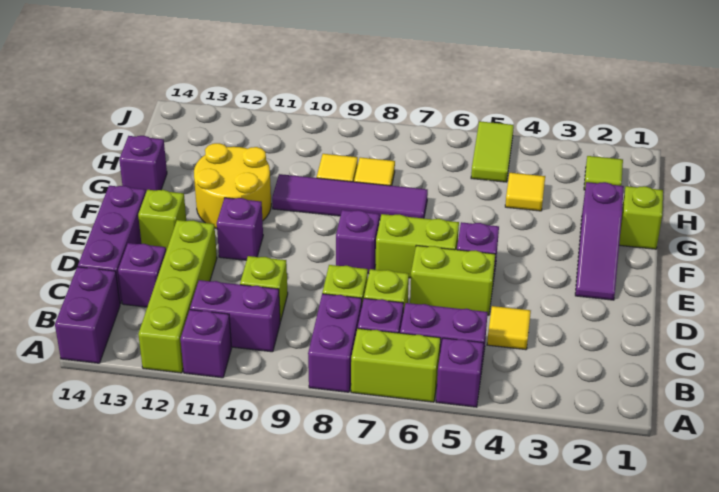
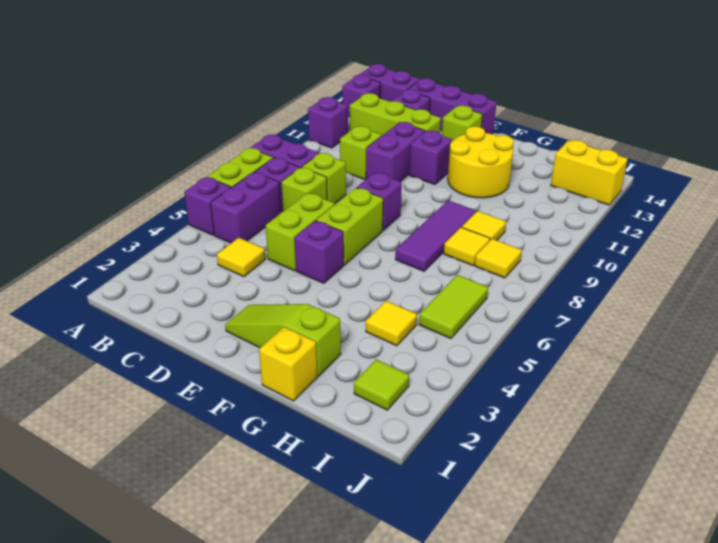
lime brick A12:D12 level 1 -> lime brick B12:D12 level 1
purple brick B10:B11 level 1 -> purple brick D10:D11 level 1
purple slope E2:G2 level 1 top G -> lime slope E2:G2 level 1 top G
lime brick G1 level 1 -> yellow brick G1 level 1
purple tile G7:G10 level 1 -> purple tile G7:G9 level 1
purple brick G14 level 1 -> purple brick A13 level 1
lime tile I5:J5 level 1 -> lime tile I5:I6 level 1
none -> yellow tile I8 level 1
none -> yellow brick I13:J13 level 1

